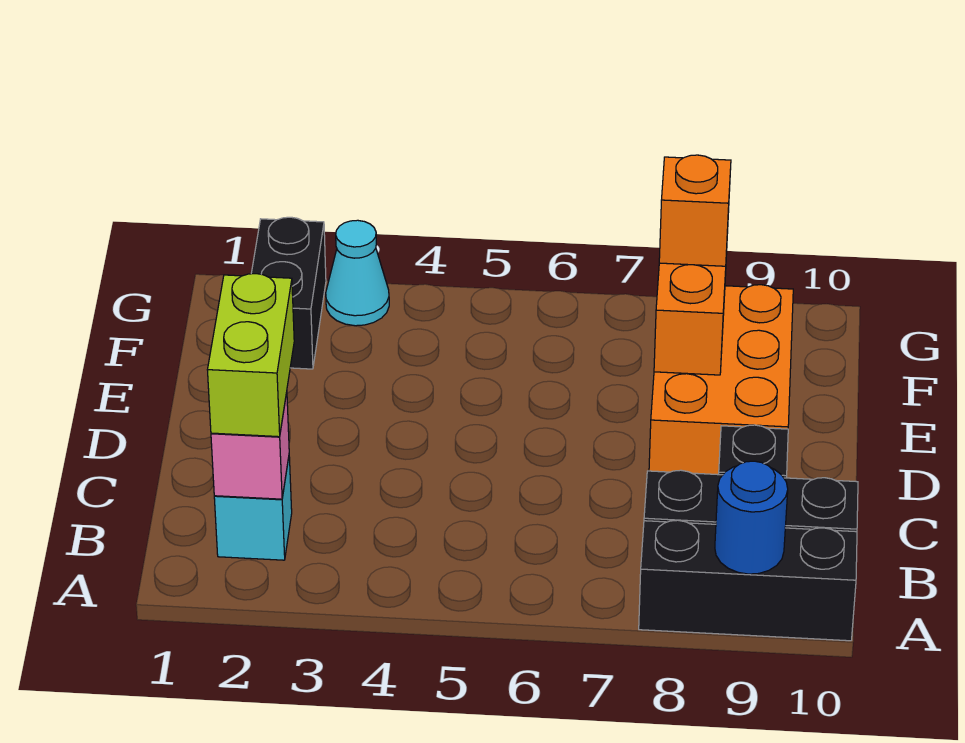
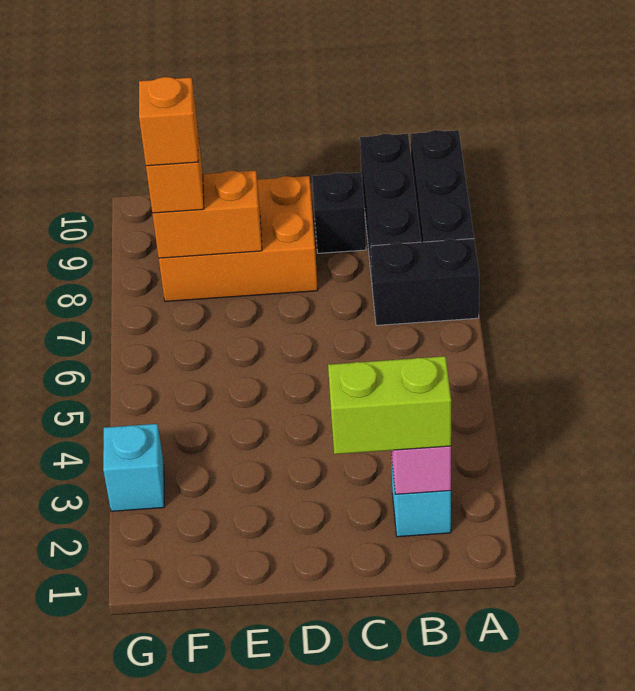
blue round brick A9 level 2 -> none
black brick F2:G2 level 1 -> black brick A7:B7 level 1
none -> orange brick F8 level 4
cyan cone G3 level 1 -> cyan brick G3 level 1

